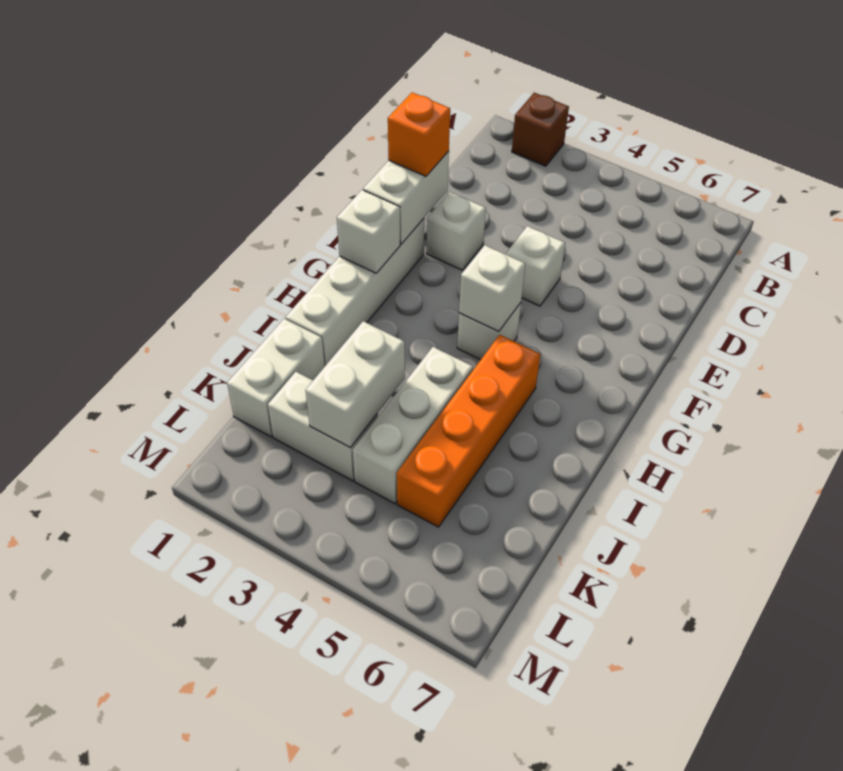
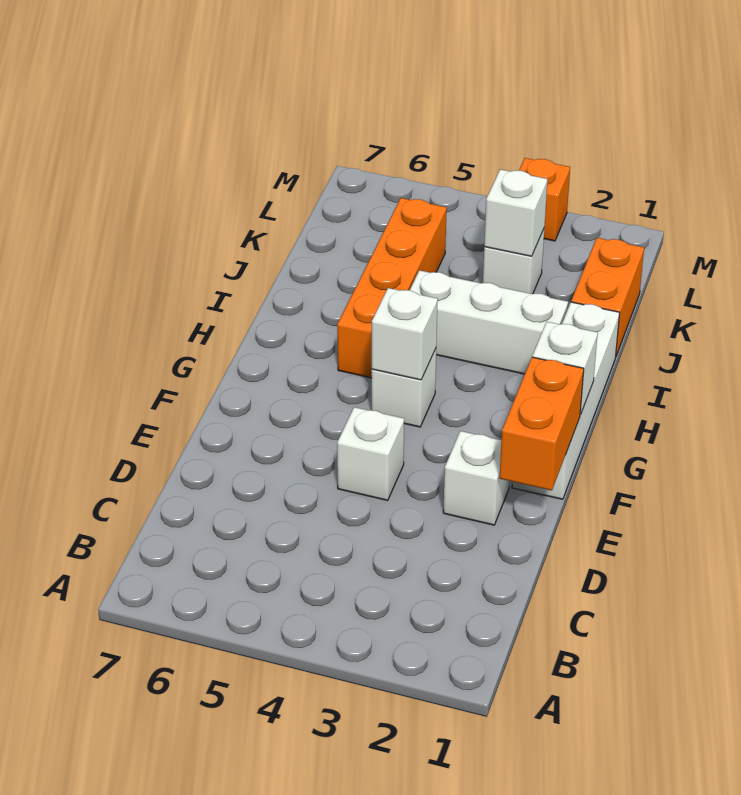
brown brick A2 level 1 -> none
white brick E1:F1 level 2 -> orange brick E1:F1 level 2
orange brick E1 level 3 -> orange brick M3 level 1
white brick I4:K4 level 1 -> white brick I2:I4 level 1
white brick J1:K1 level 1 -> orange brick J1:K1 level 1
white brick J3:K3 level 2 -> white brick K3 level 2
white brick K2:K3 level 1 -> white brick K3 level 1

